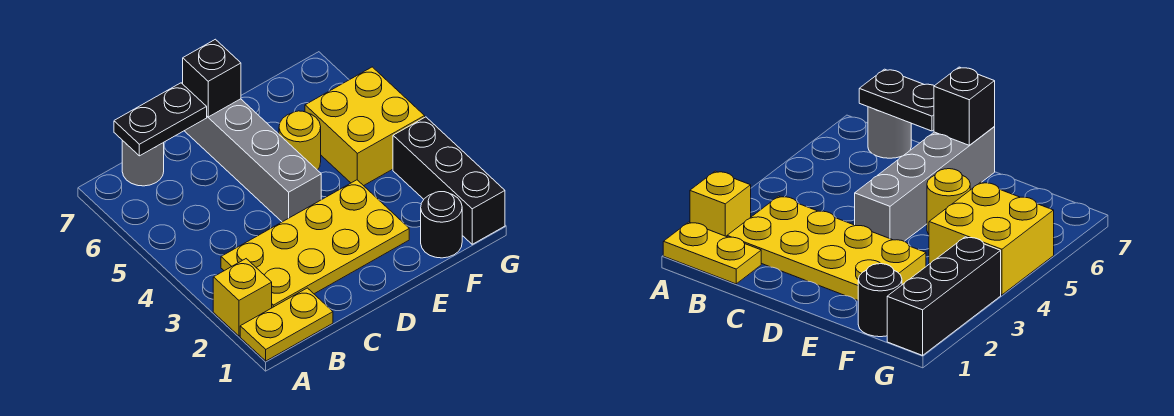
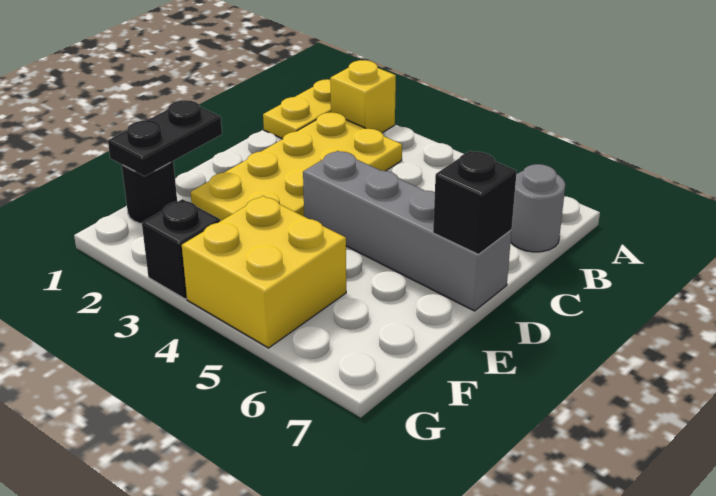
black plate B7:C7 level 2 -> black plate E1:F1 level 2
yellow round brick E5 level 1 -> none
black brick G1:G3 level 1 -> black brick G3 level 1

